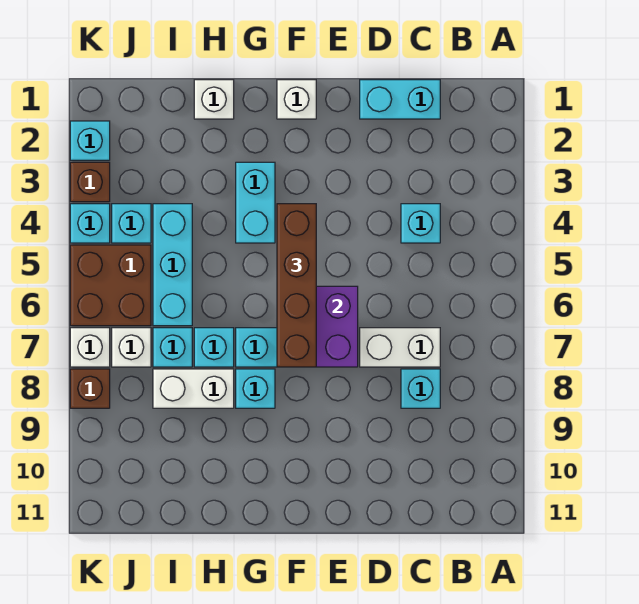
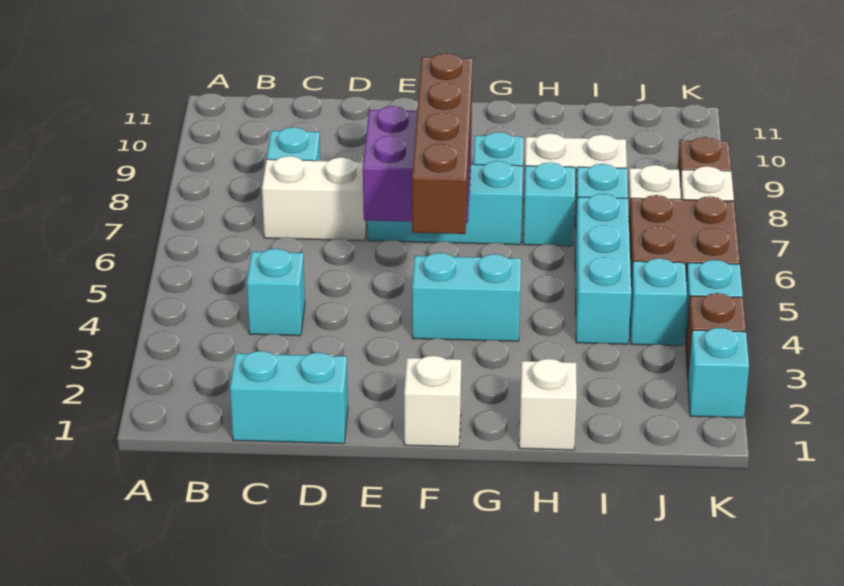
cyan brick G3:G4 level 1 -> cyan brick F4:G4 level 1

